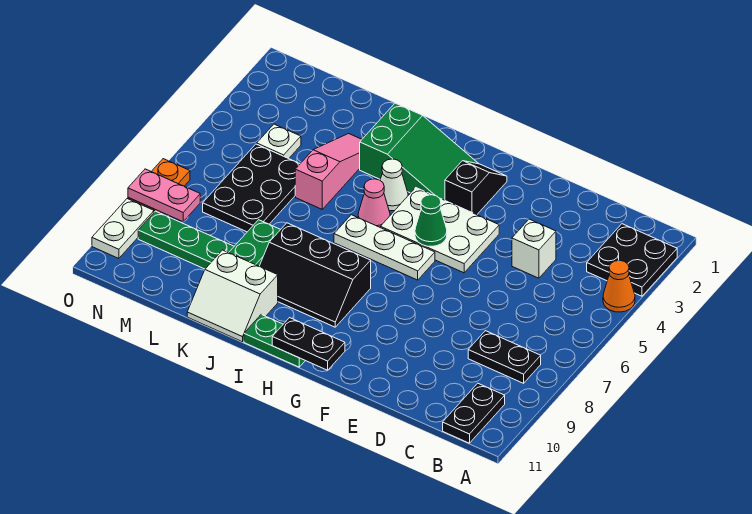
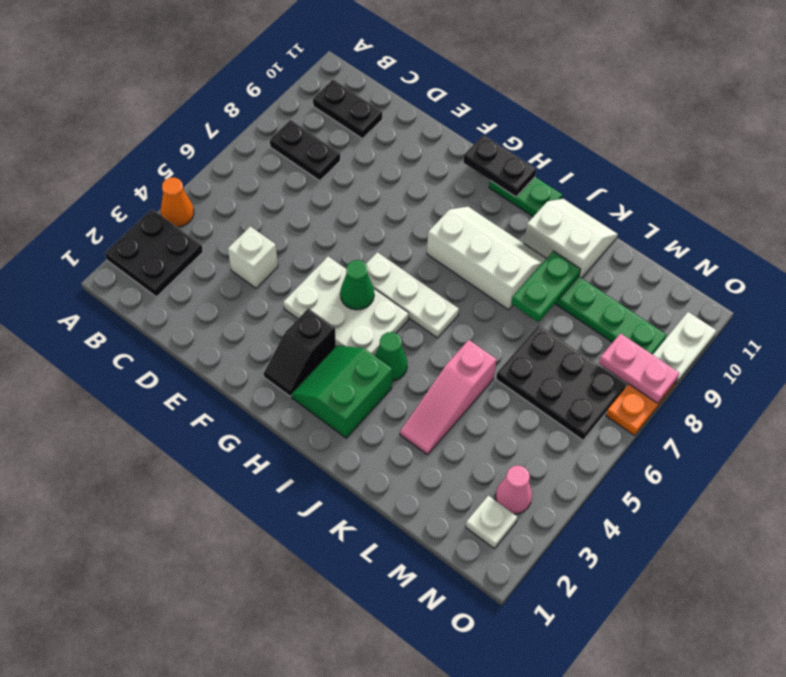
black plate B10:B11 level 1 -> black plate B10:C10 level 1
green slope H2:J3 level 1 top J -> green slope H2:I3 level 1 top I
black slope H8:J9 level 1 top 8 -> white slope H8:J9 level 1 top 8
white cone I4 level 1 -> green cone I4 level 1
pink cone I5 level 1 -> pink cone N3 level 1
black plate L5:M7 level 1 -> black plate L6:N7 level 1
white plate M4 level 1 -> white plate N2 level 1

